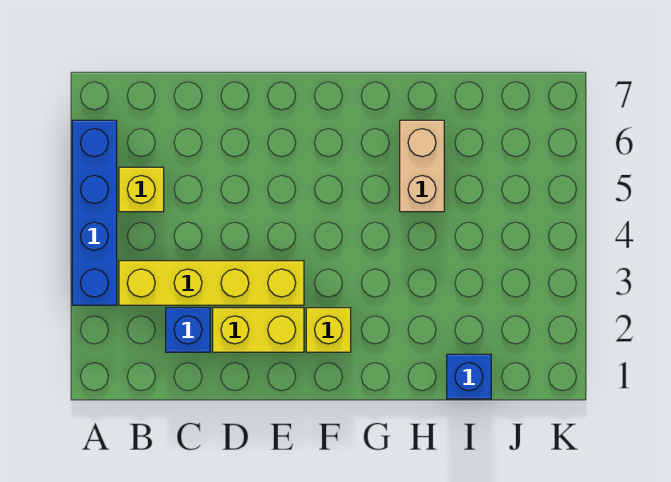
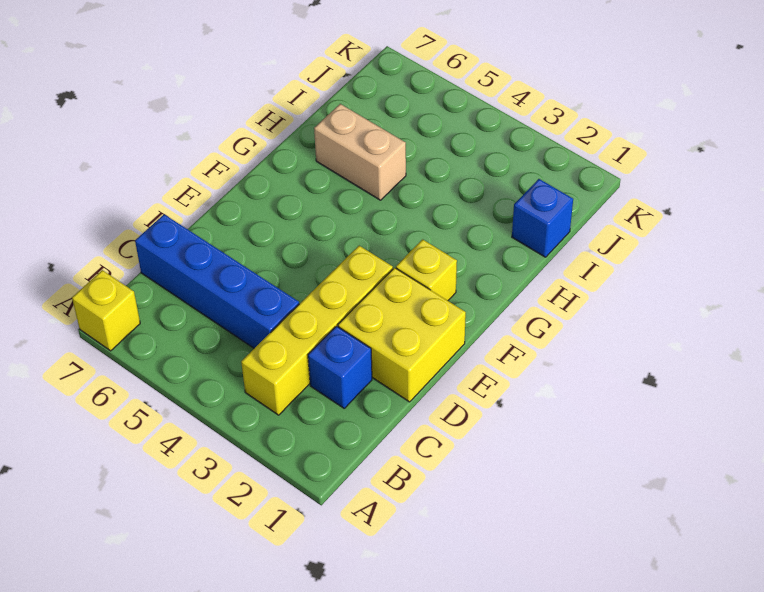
blue brick A3:A6 level 1 -> blue brick C4:C7 level 1
yellow brick B5 level 1 -> yellow brick A7 level 1
yellow brick D2:E2 level 1 -> yellow brick D1:E2 level 1

